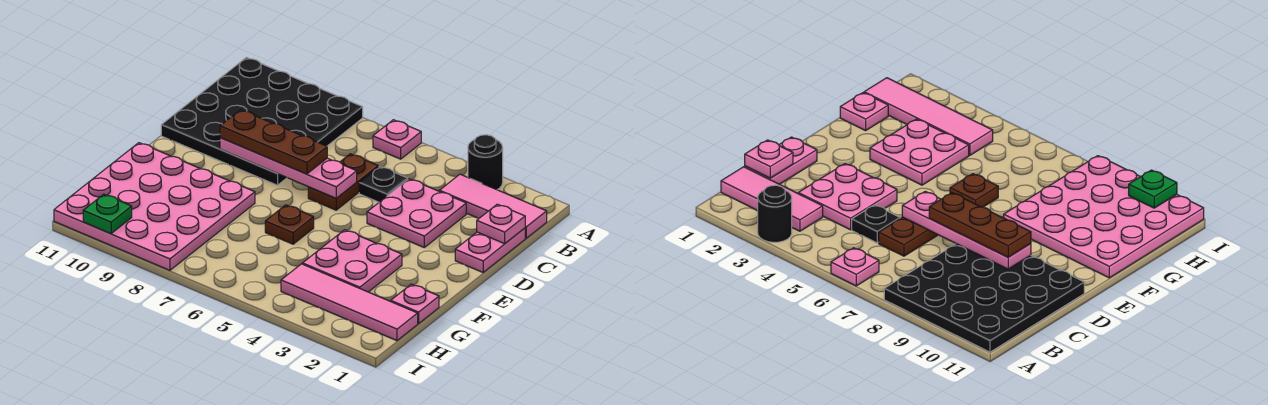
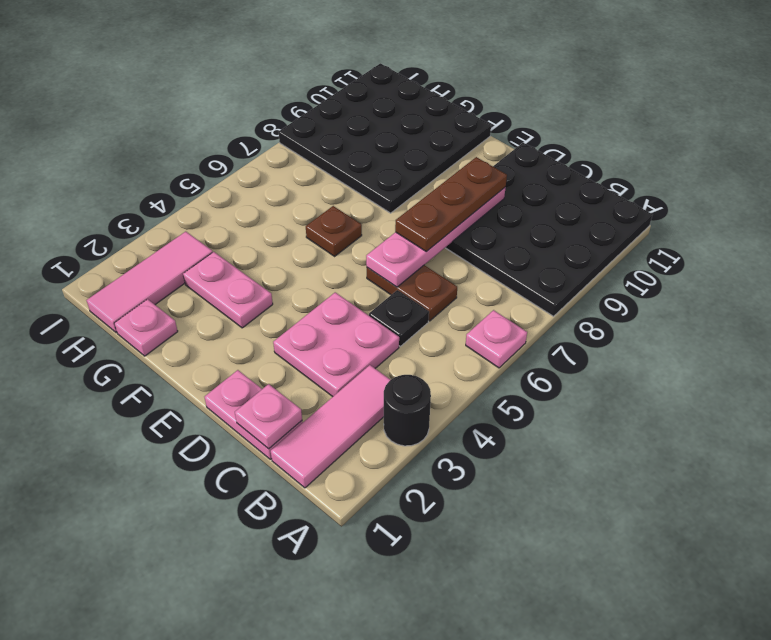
pink plate F3:G4 level 1 -> pink plate F3:G3 level 1
pink plate F8:I11 level 1 -> black plate F8:I11 level 1
pink tile H1:H4 level 1 -> pink tile H1:H3 level 1
green plate I10 level 2 -> none

